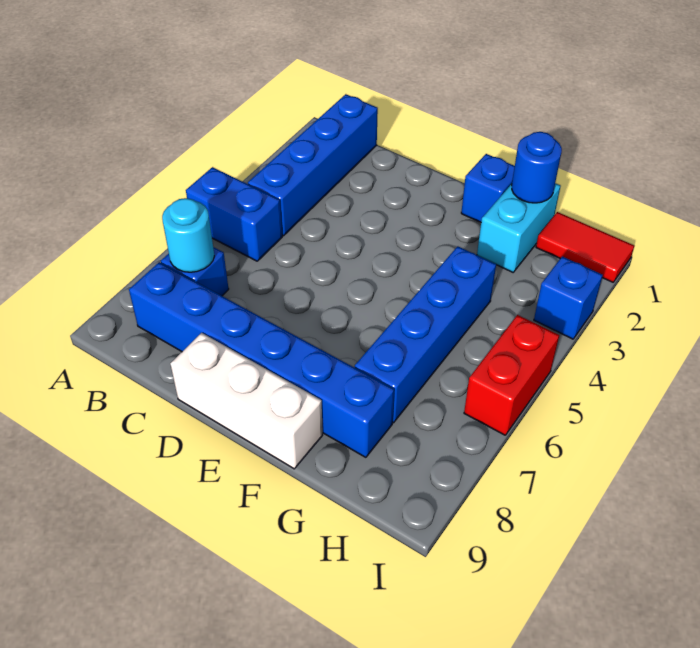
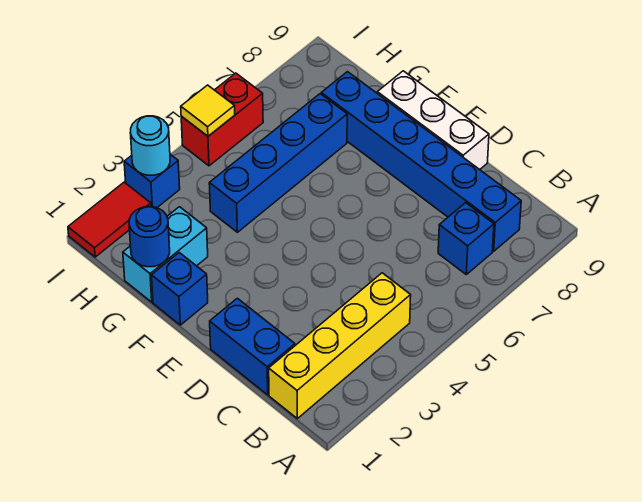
blue brick A5:B5 level 1 -> blue brick C1:D1 level 1
blue brick B1:B4 level 1 -> yellow brick B1:B4 level 1
cyan round brick B7 level 2 -> cyan round brick I3 level 2
red tile H1:I1 level 1 -> red tile I1:I2 level 1
none -> yellow tile I5 level 2

